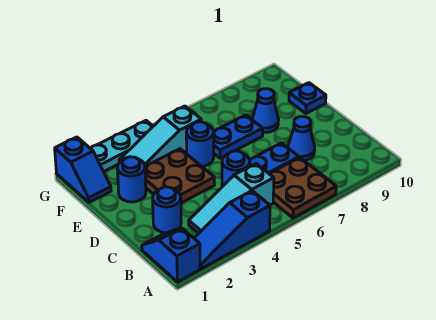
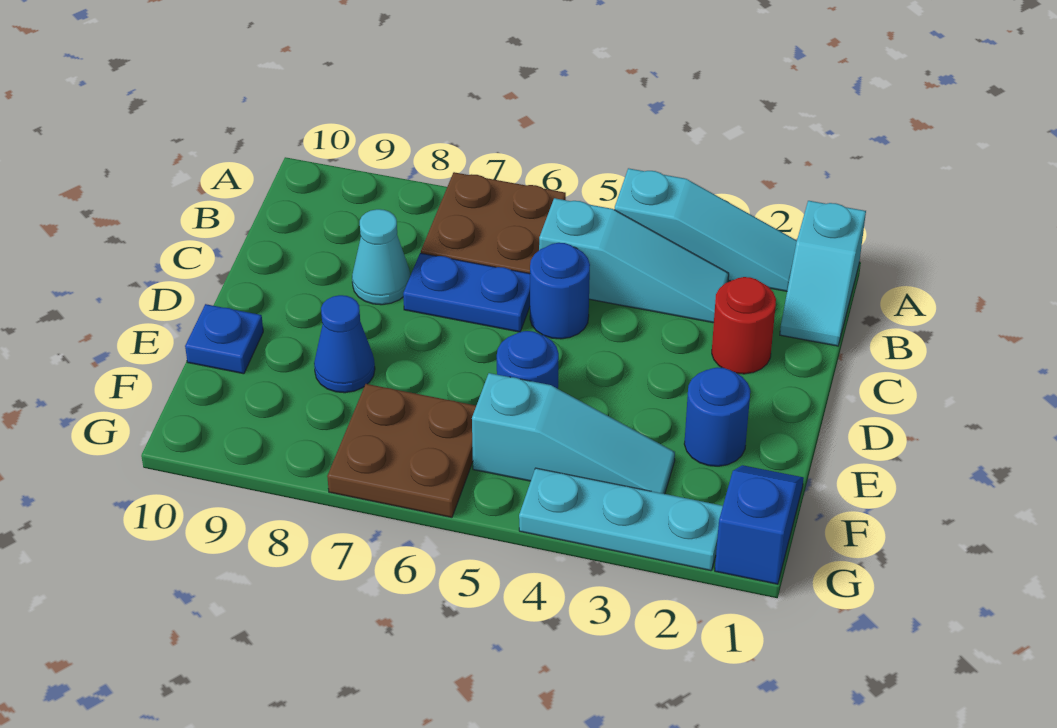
blue slope A1:B1 level 1 top A -> cyan slope A1:B1 level 1 top A
blue slope A2:A4 level 1 top 4 -> cyan slope A2:A4 level 1 top 4
blue round brick C2 level 1 -> red round brick C2 level 1
blue cone C8 level 1 -> cyan cone C8 level 1
brown plate D3:E4 level 1 -> brown plate F6:G7 level 1
blue plate E6:E7 level 1 -> none

